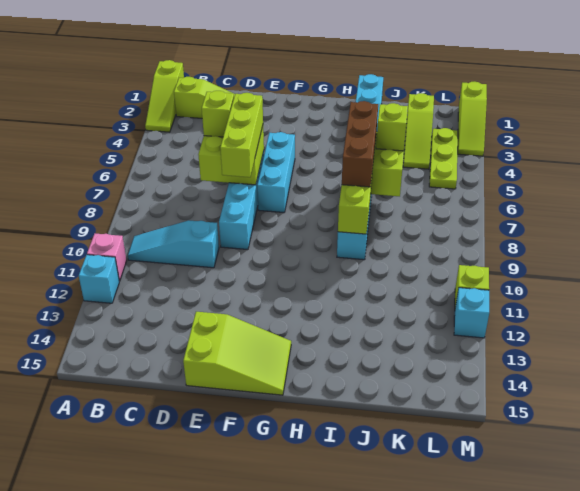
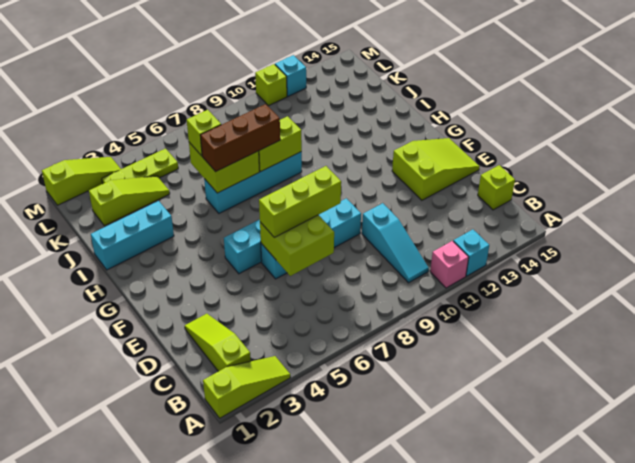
lime brick D6 level 3 -> lime brick C15 level 1
lime slope E14:G15 level 1 top E -> lime slope E13:F15 level 1 top 13

